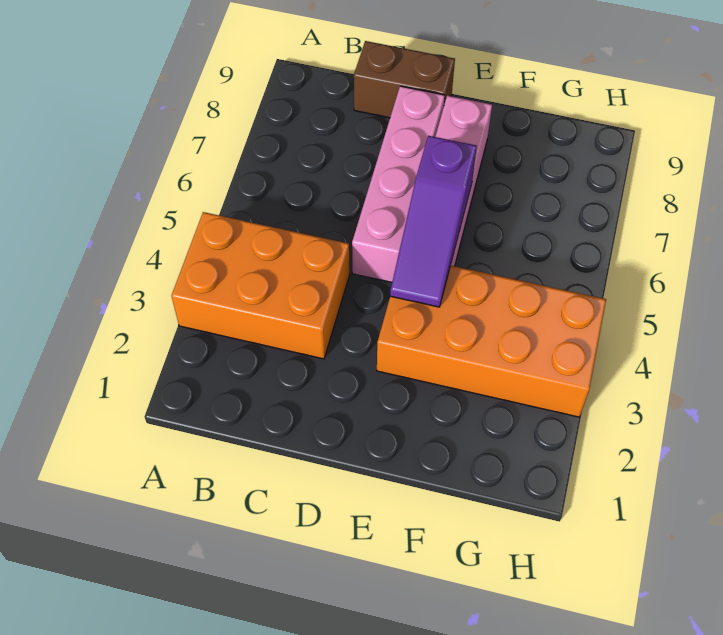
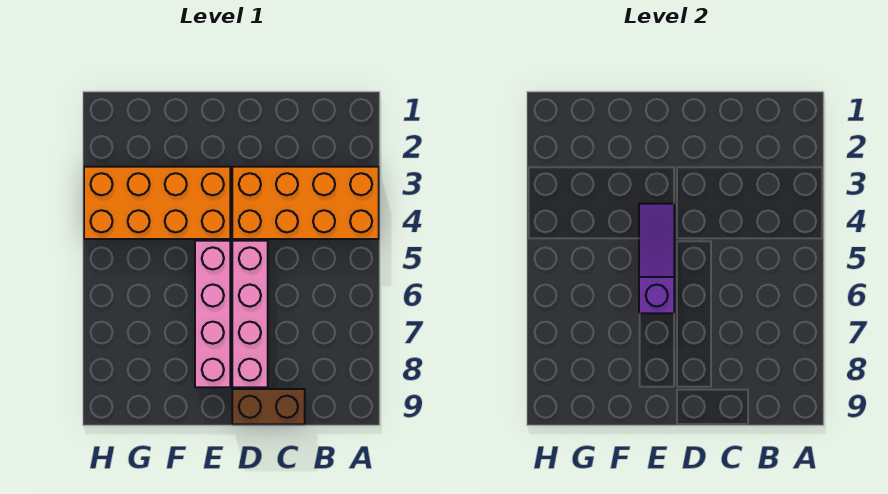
orange brick A3:C4 level 1 -> orange brick A3:D4 level 1

